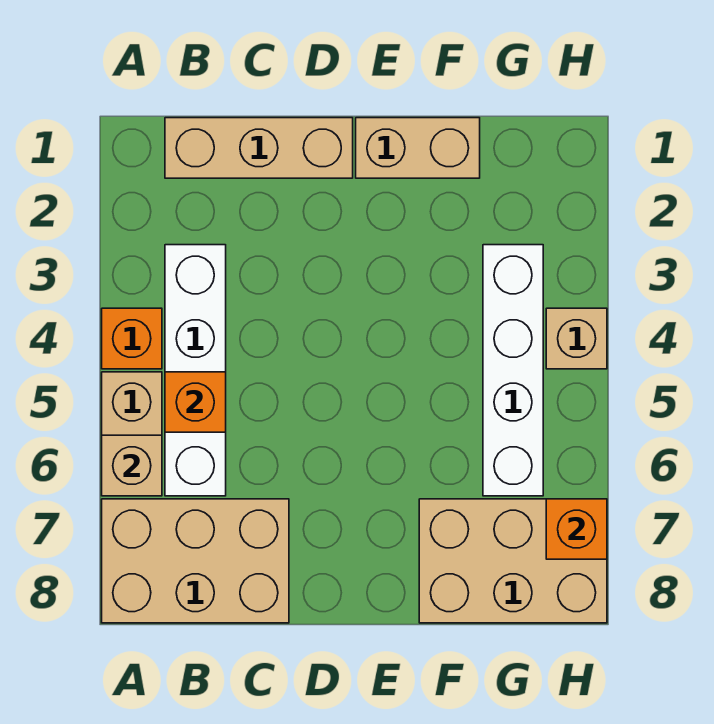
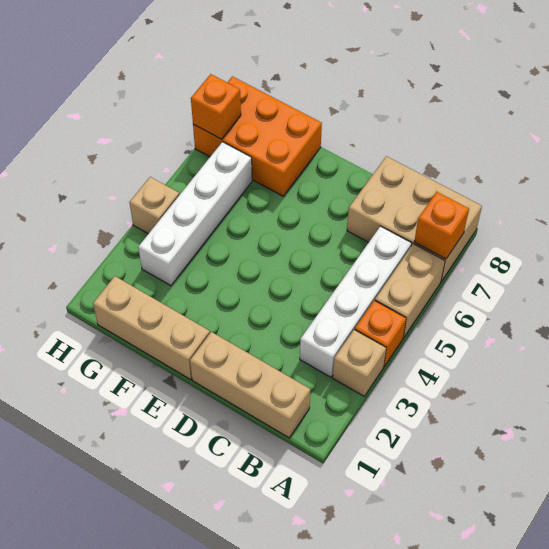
tan brick A6 level 2 -> tan brick A3 level 1
orange brick B5 level 2 -> orange brick A7 level 2
tan brick E1:F1 level 1 -> tan brick E1:G1 level 1
tan brick F7:H8 level 1 -> orange brick F7:H8 level 1

